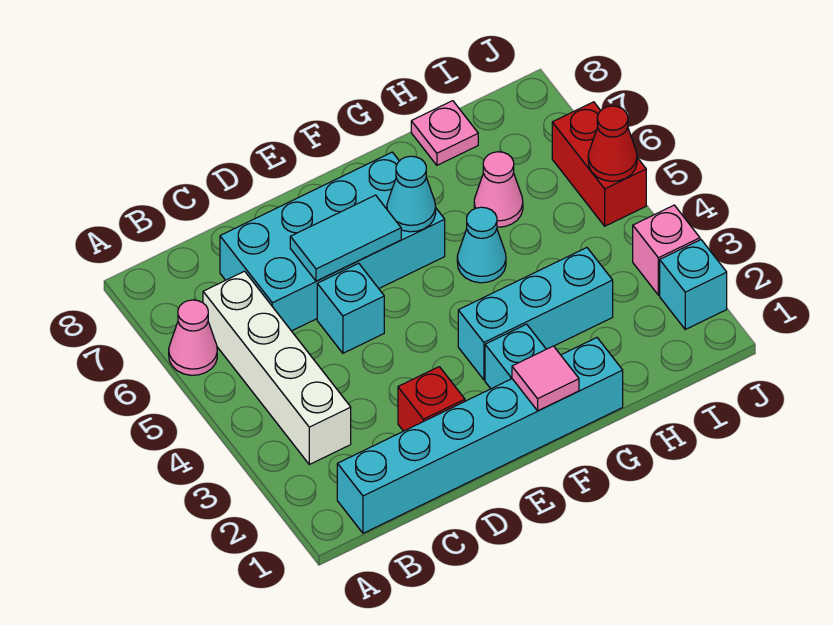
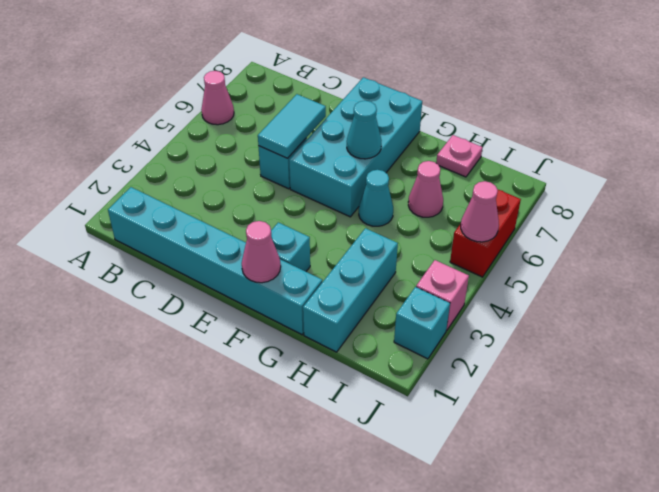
white brick B3:B6 level 1 -> none
cyan brick C6:F7 level 1 -> cyan brick E5:F8 level 1
red brick D2 level 1 -> none
cyan tile D6:E6 level 2 -> cyan tile D5:D6 level 2
pink tile F1 level 2 -> pink cone F1 level 2
cyan brick F3:H3 level 1 -> cyan brick H1:H3 level 1
red cone J5 level 2 -> pink cone J5 level 2

